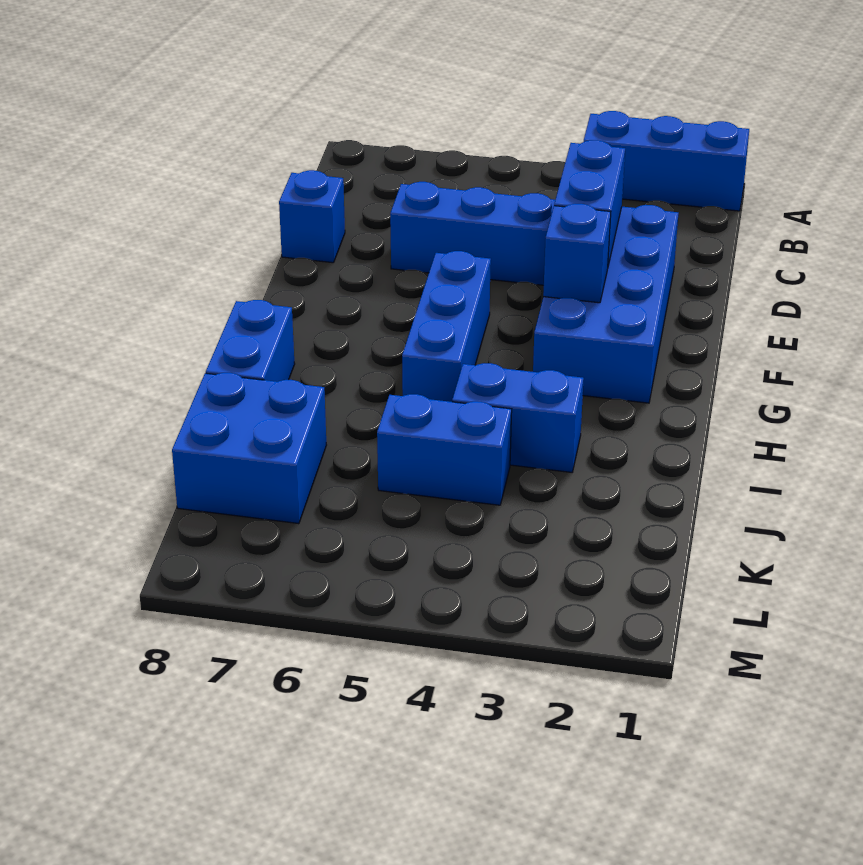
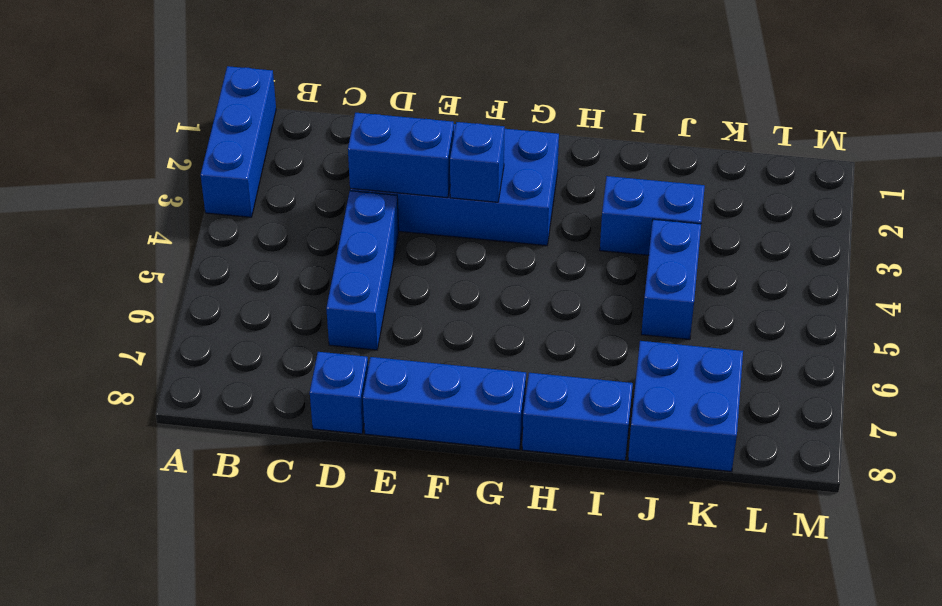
blue brick F5:H5 level 1 -> blue brick E8:G8 level 1
blue brick I3:I4 level 1 -> blue brick I3:J3 level 1

